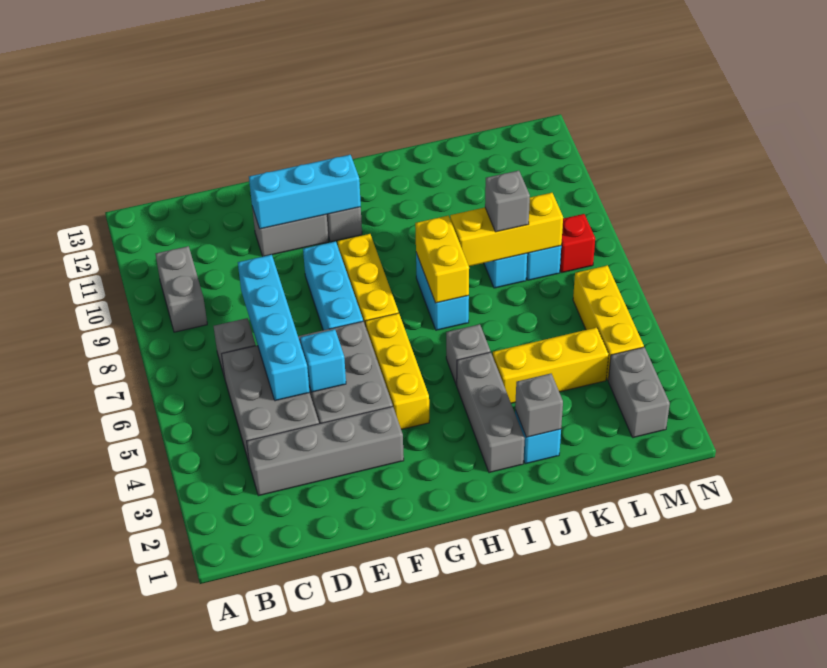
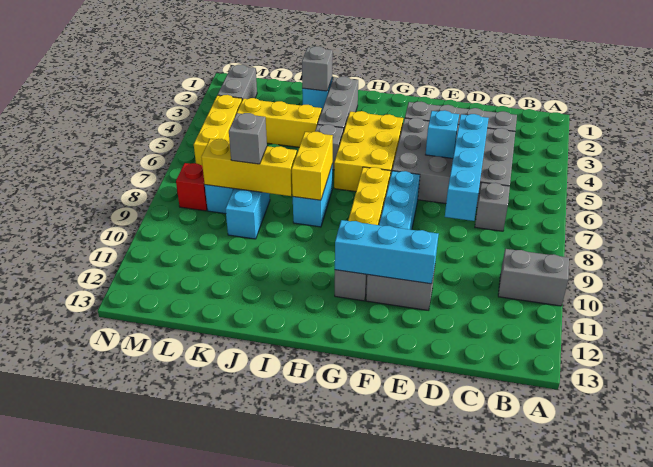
grey brick B9:B10 level 1 -> grey brick A10:B10 level 1
yellow brick G4:G6 level 1 -> yellow brick G4:H6 level 1

